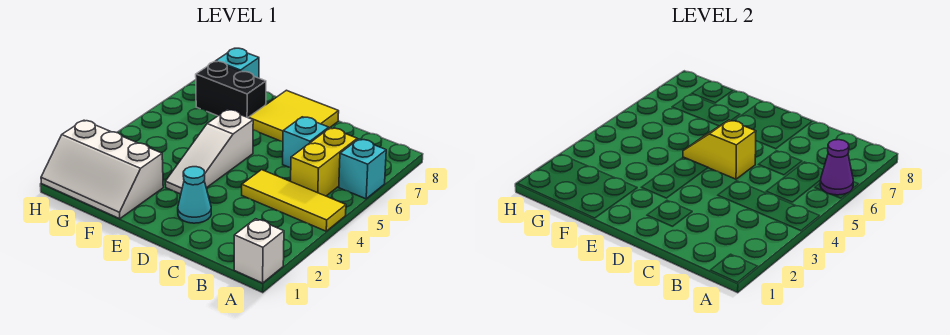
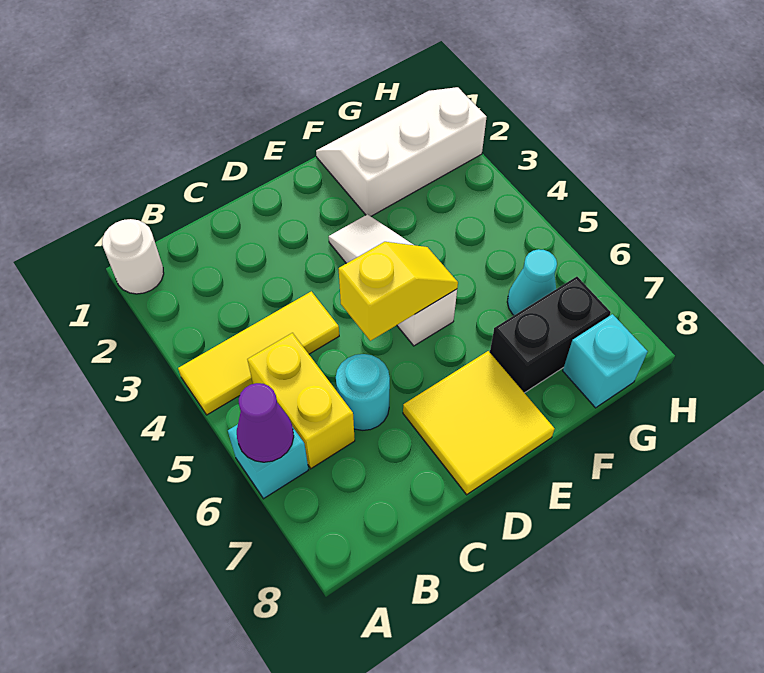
white brick A1 level 1 -> white round brick A1 level 1
cyan brick C6 level 1 -> cyan round brick C6 level 1
cyan cone D2 level 1 -> cyan cone G6 level 1

